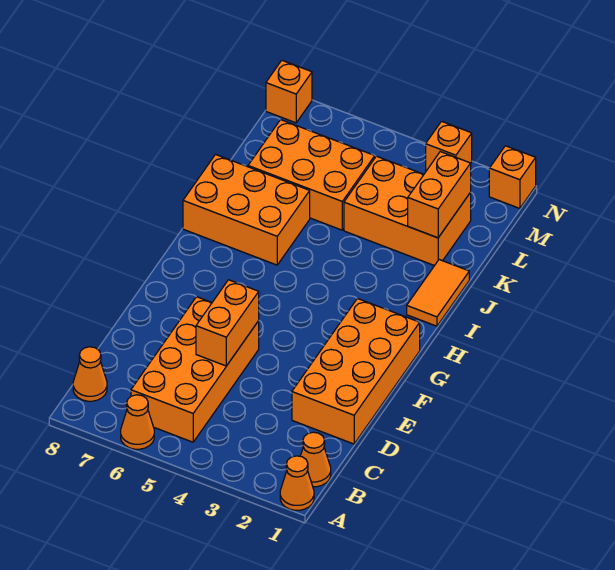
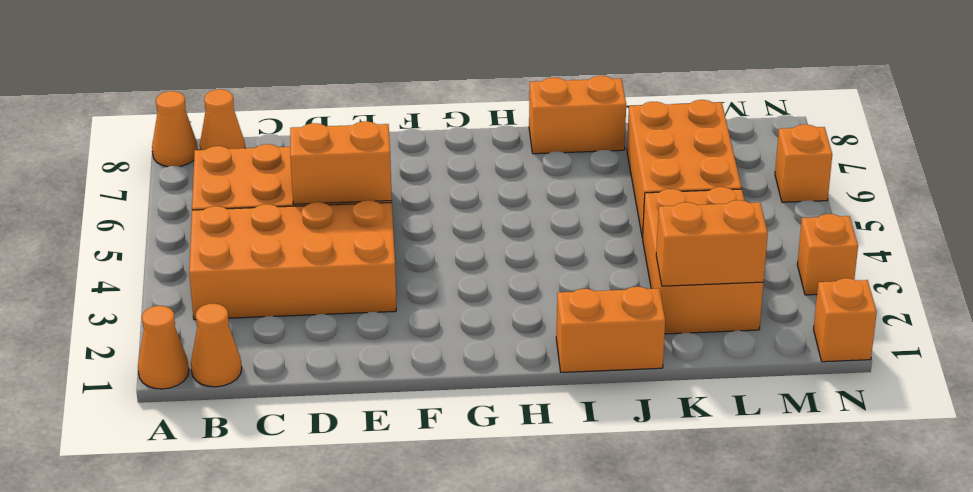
orange cone A6 level 1 -> orange cone A8 level 1
orange brick D1:G2 level 1 -> orange brick B3:E4 level 1
orange tile I1:J1 level 1 -> orange brick I1:J1 level 1
orange brick I6:J8 level 1 -> orange brick I8:J8 level 1
orange brick N8 level 1 -> orange brick N6 level 1

